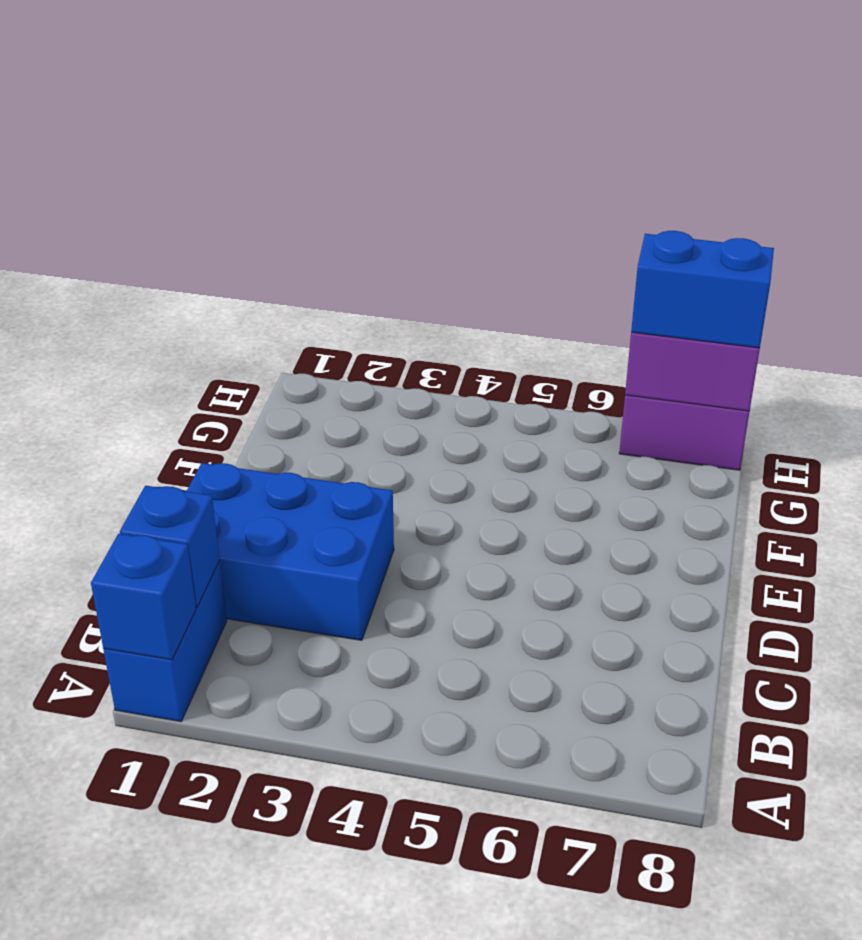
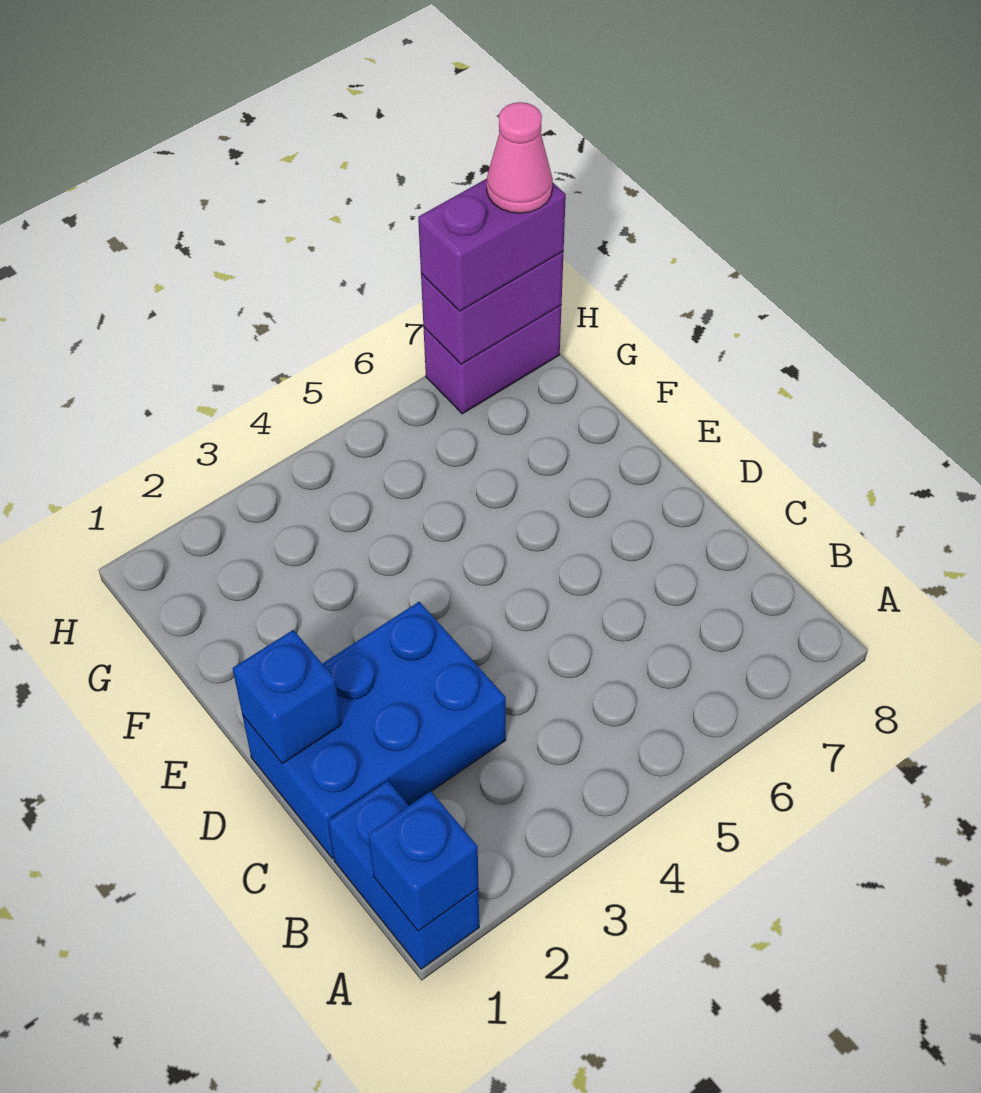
blue brick B1 level 2 -> blue brick D1 level 2
blue brick H7:H8 level 3 -> purple brick H7:H8 level 3
none -> pink cone H8 level 4

